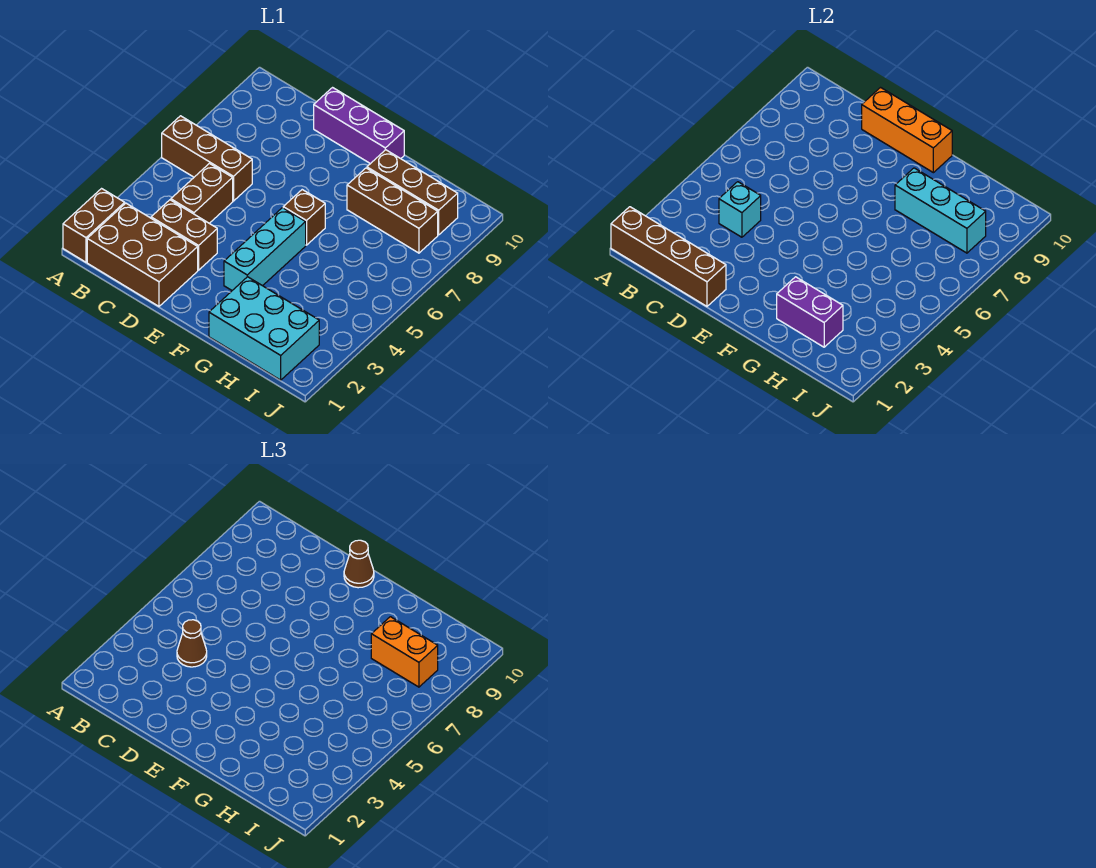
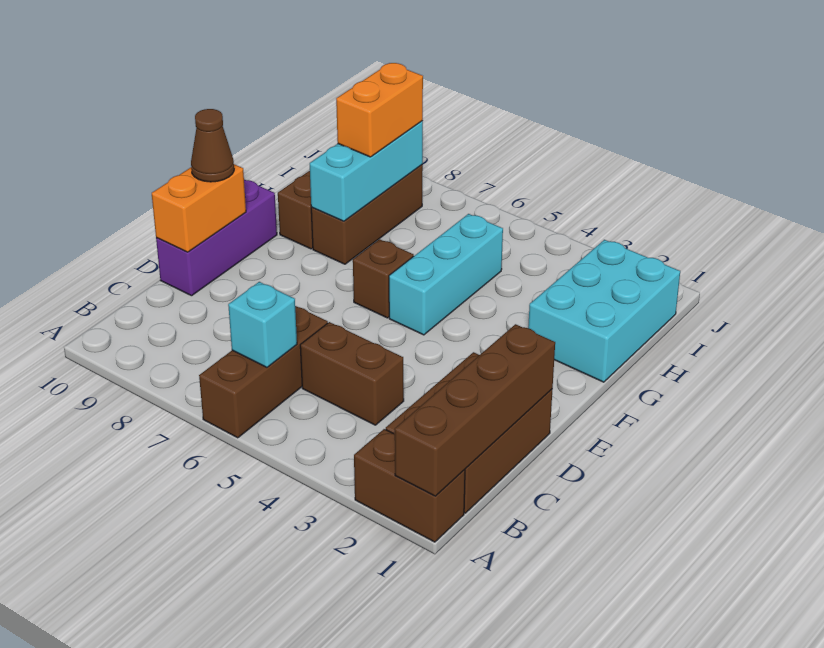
brown brick C3:D3 level 1 -> none
cyan brick C4 level 2 -> cyan brick B6 level 2
brown cone C4 level 3 -> none
orange brick D10:F10 level 2 -> orange brick D10:E10 level 2
cyan brick F3:F5 level 1 -> cyan brick F5:H5 level 1
purple brick G2:H2 level 2 -> none

